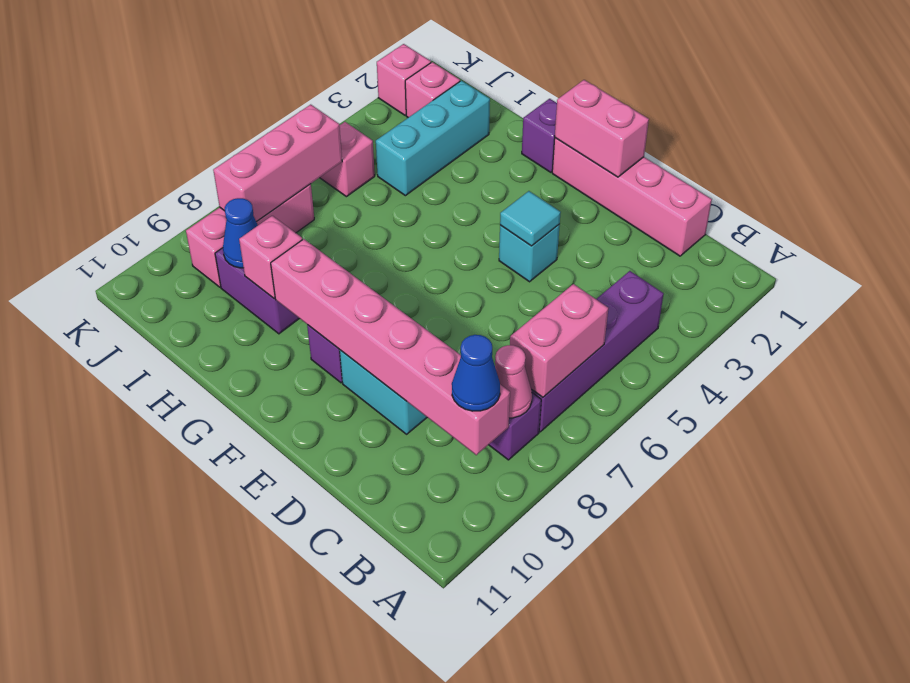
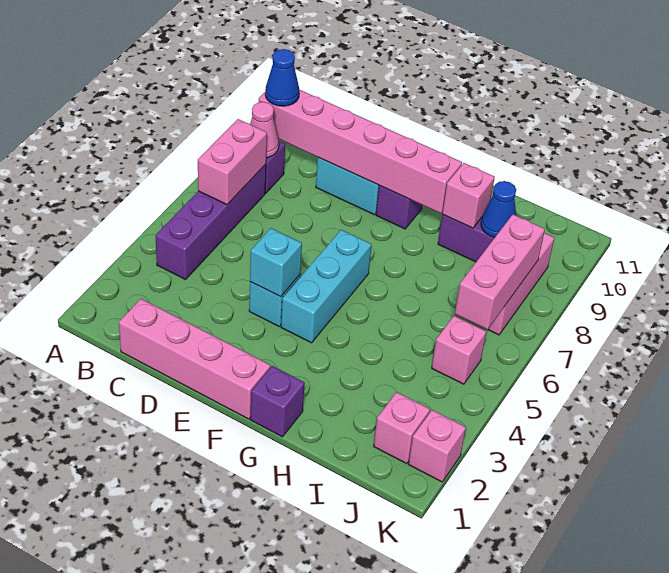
pink brick E1:F1 level 2 -> none
cyan tile E4 level 2 -> cyan brick E4 level 2
cyan brick I2:I4 level 1 -> cyan brick F4:F6 level 1

